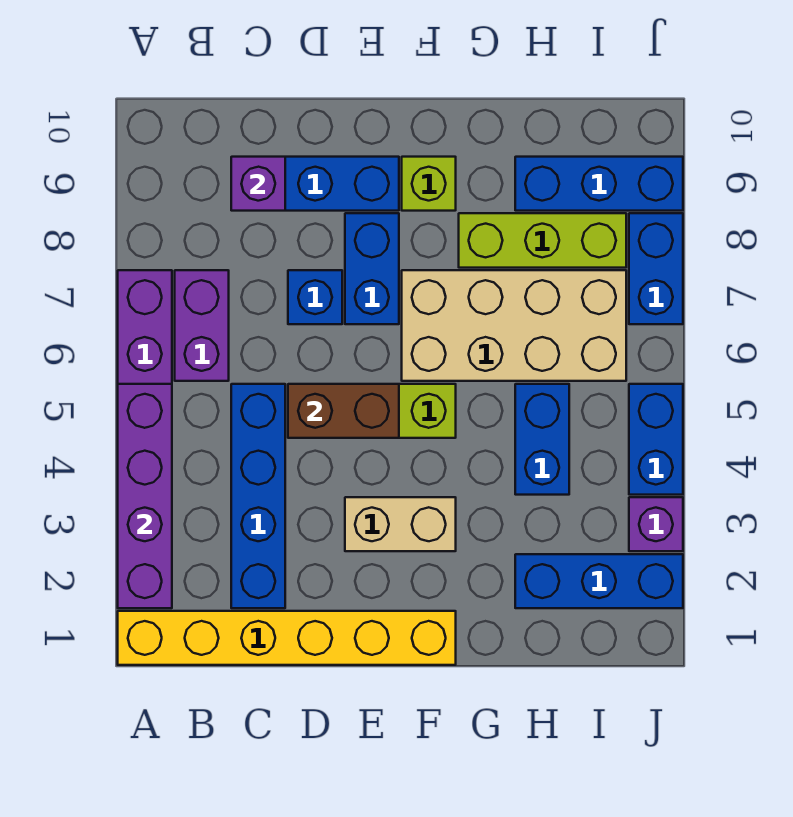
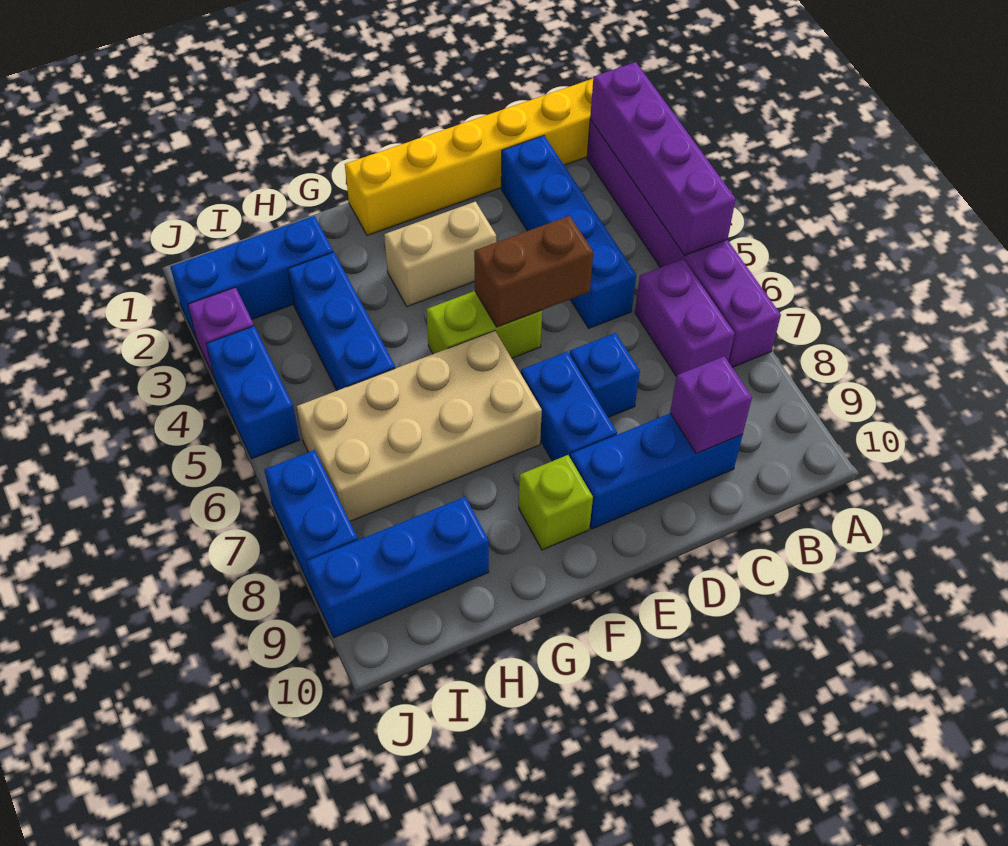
lime brick G8:I8 level 1 -> none
blue brick H4:H5 level 1 -> blue brick H3:H5 level 1

